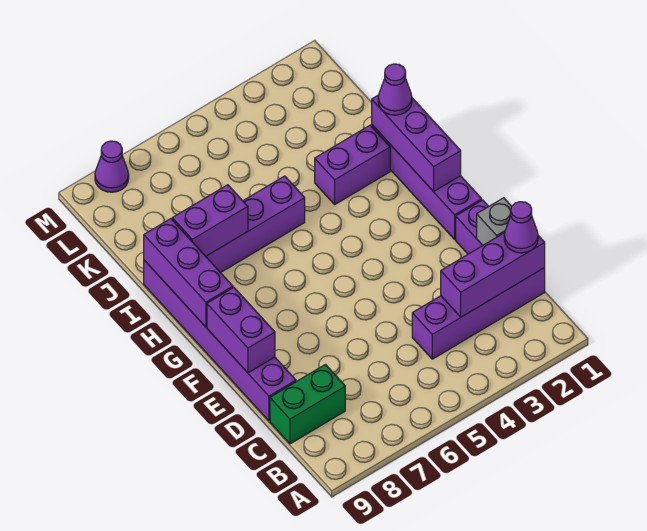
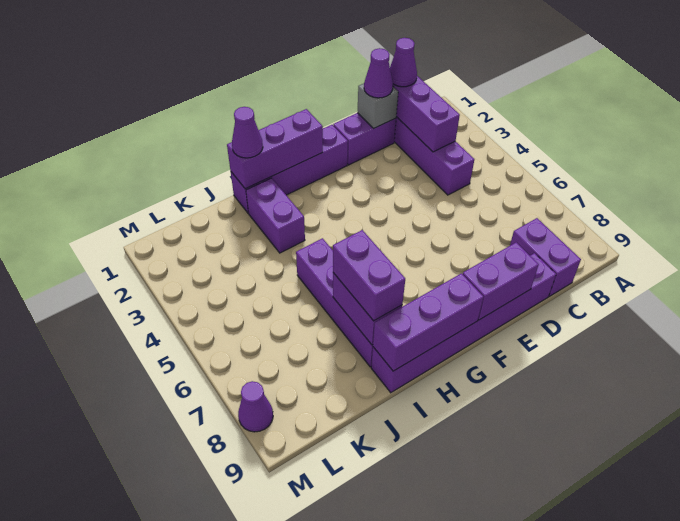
green brick C8:C9 level 1 -> purple brick C8:C9 level 1
none -> purple cone D1 level 3
none -> purple brick I7:I8 level 3

